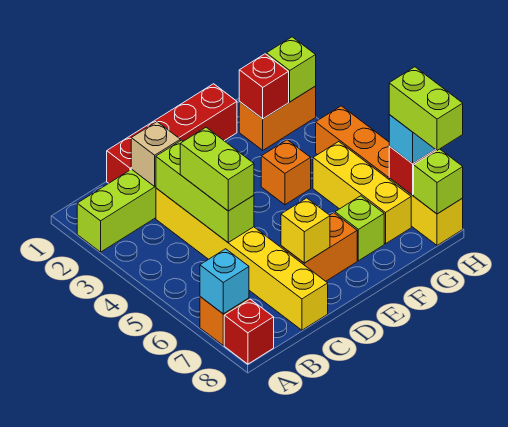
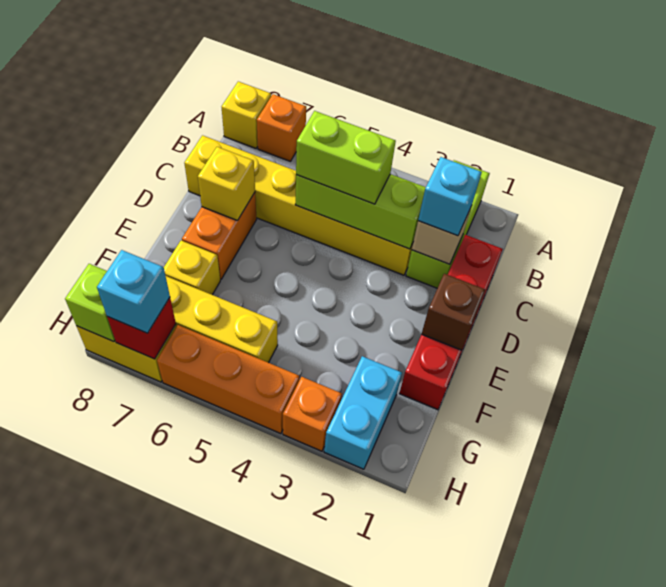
cyan brick A7 level 2 -> cyan brick C2 level 3
red brick A8 level 1 -> yellow brick A8 level 1
none -> brown brick E1 level 2
orange brick F4 level 1 -> orange brick H3 level 1
lime brick F7 level 1 -> yellow brick F7 level 1
orange brick G2:H2 level 1 -> cyan brick G2:H2 level 1
red brick G2 level 2 -> none
lime brick H2 level 2 -> none
lime brick H7:H8 level 4 -> none

